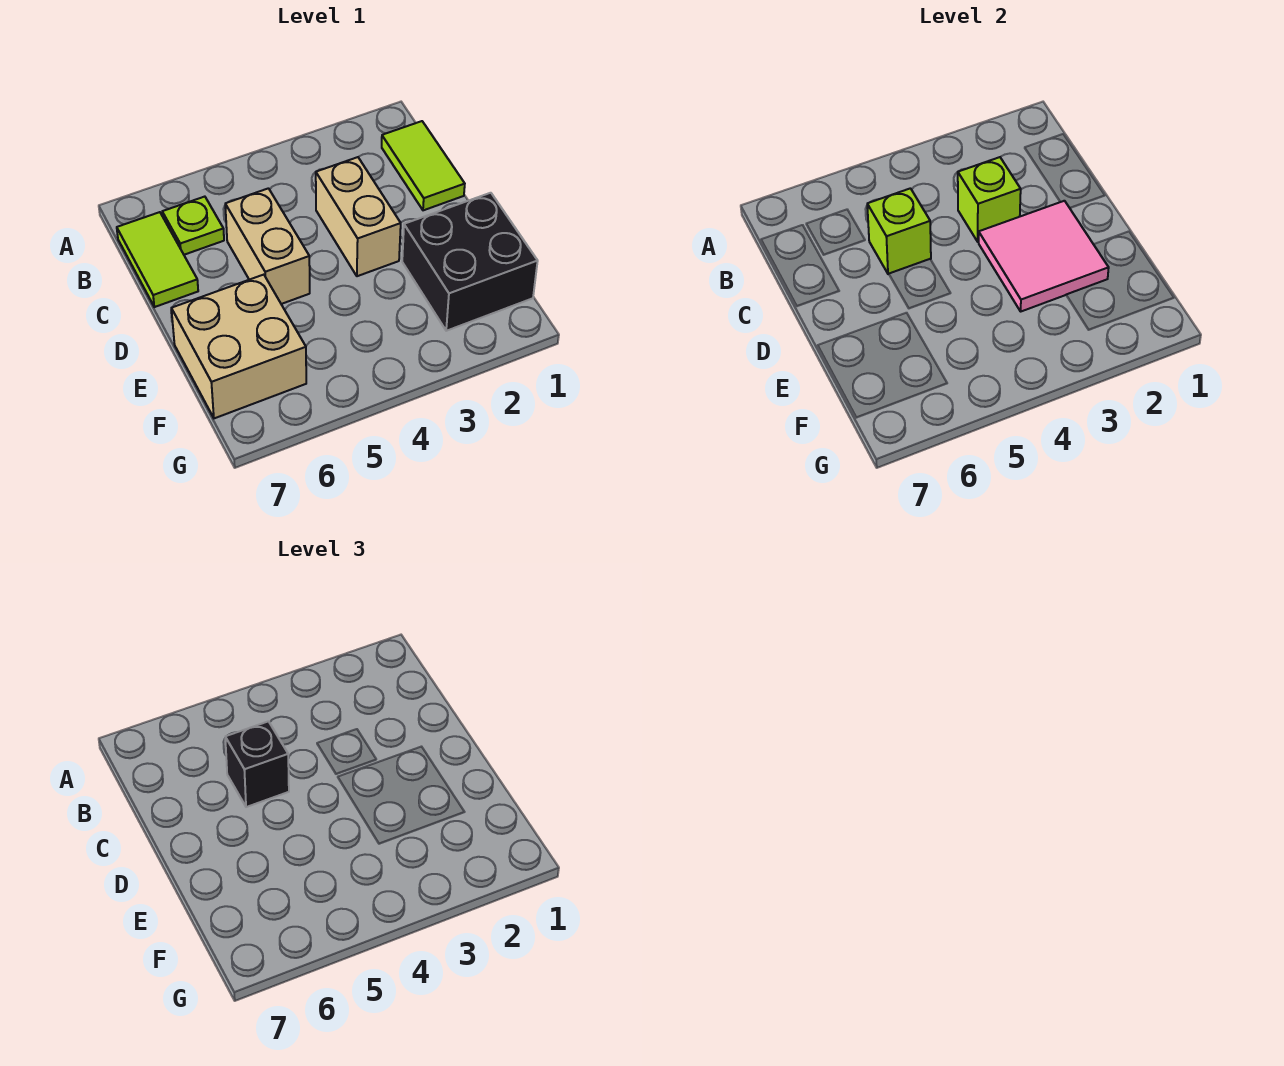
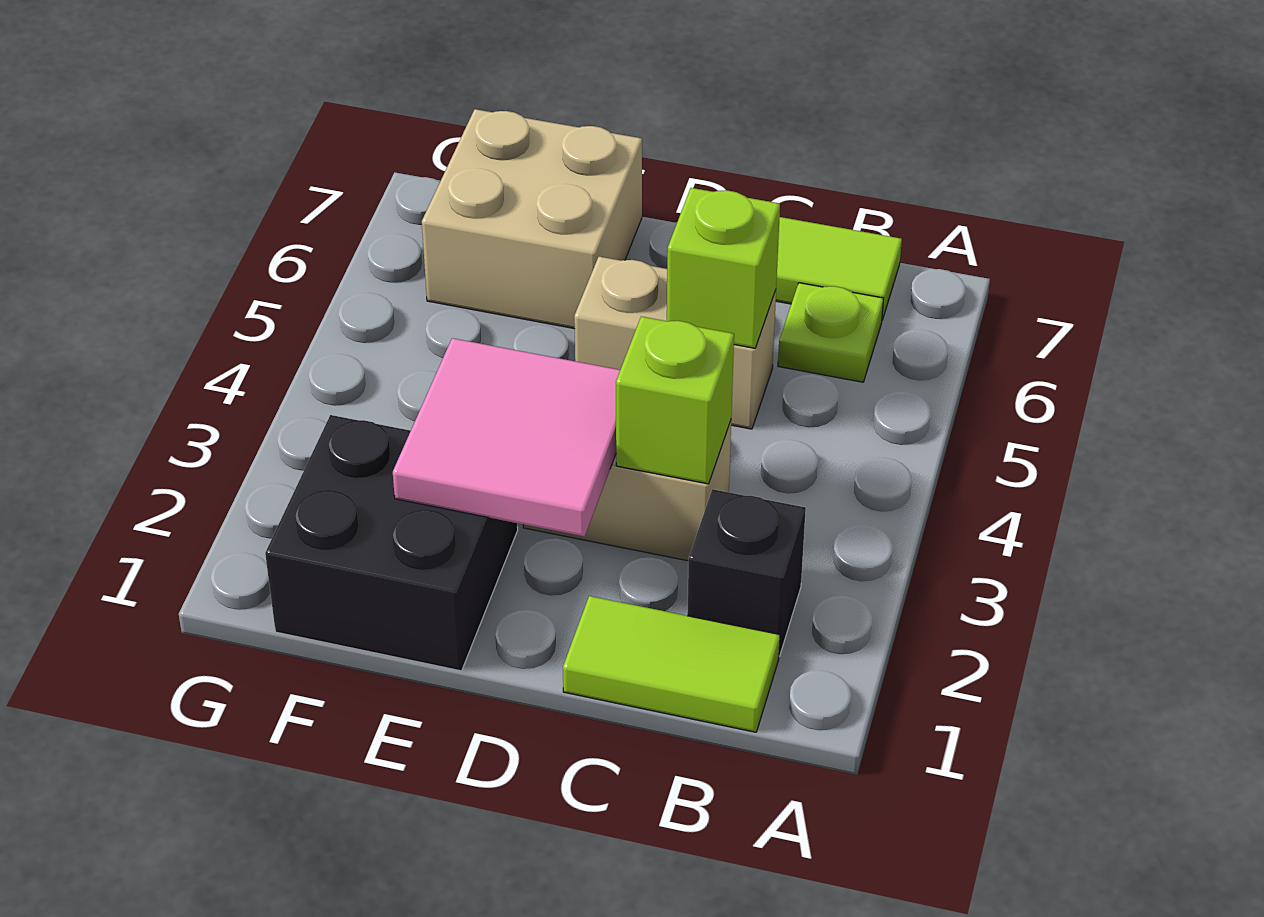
black brick C5 level 3 -> black brick B2 level 1

